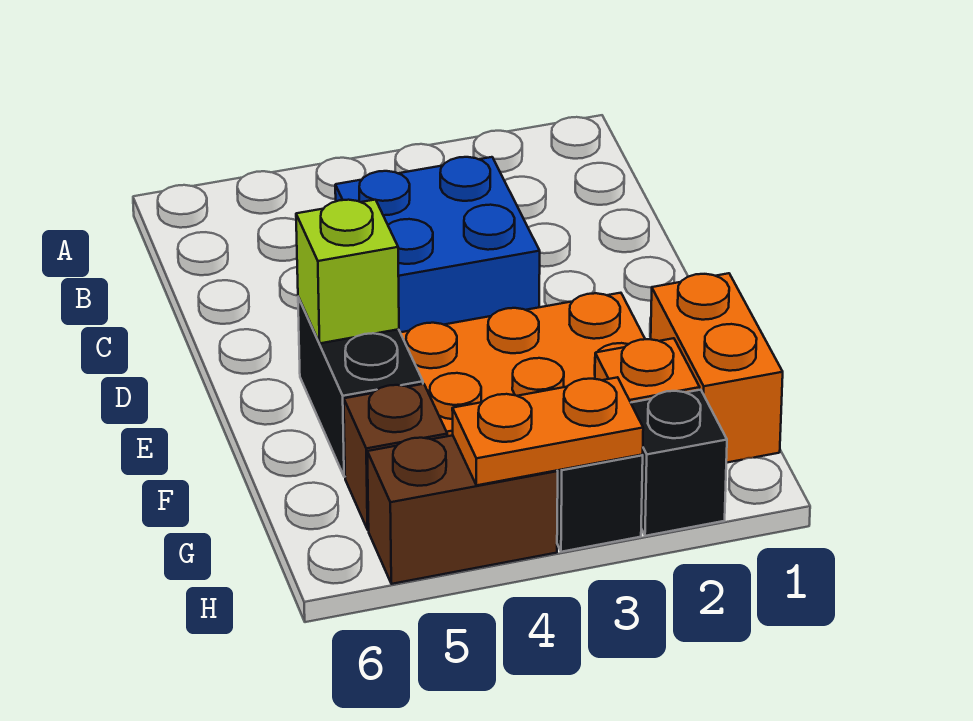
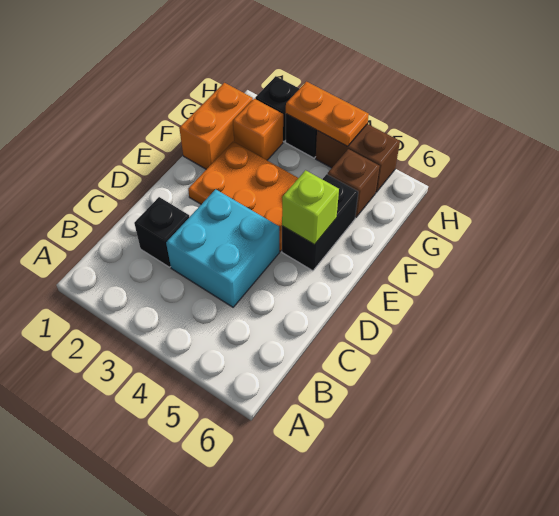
none -> black brick C2 level 1
blue brick C3:D4 level 1 -> cyan brick C3:D4 level 1

